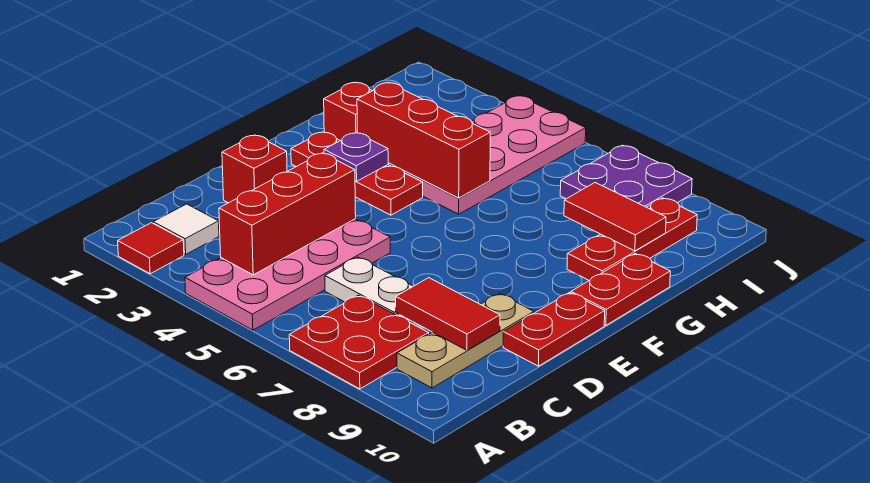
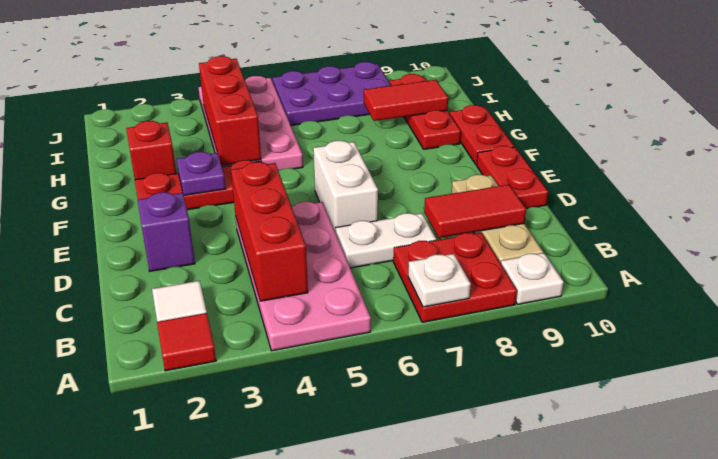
none -> white plate A7 level 2
none -> white plate A9 level 1
red brick D2 level 1 -> purple brick D2 level 1
none -> white brick D6:E6 level 1
red brick G3:G5 level 2 -> red brick G4:I4 level 2
purple plate I7:J8 level 1 -> purple plate I6:J8 level 1

